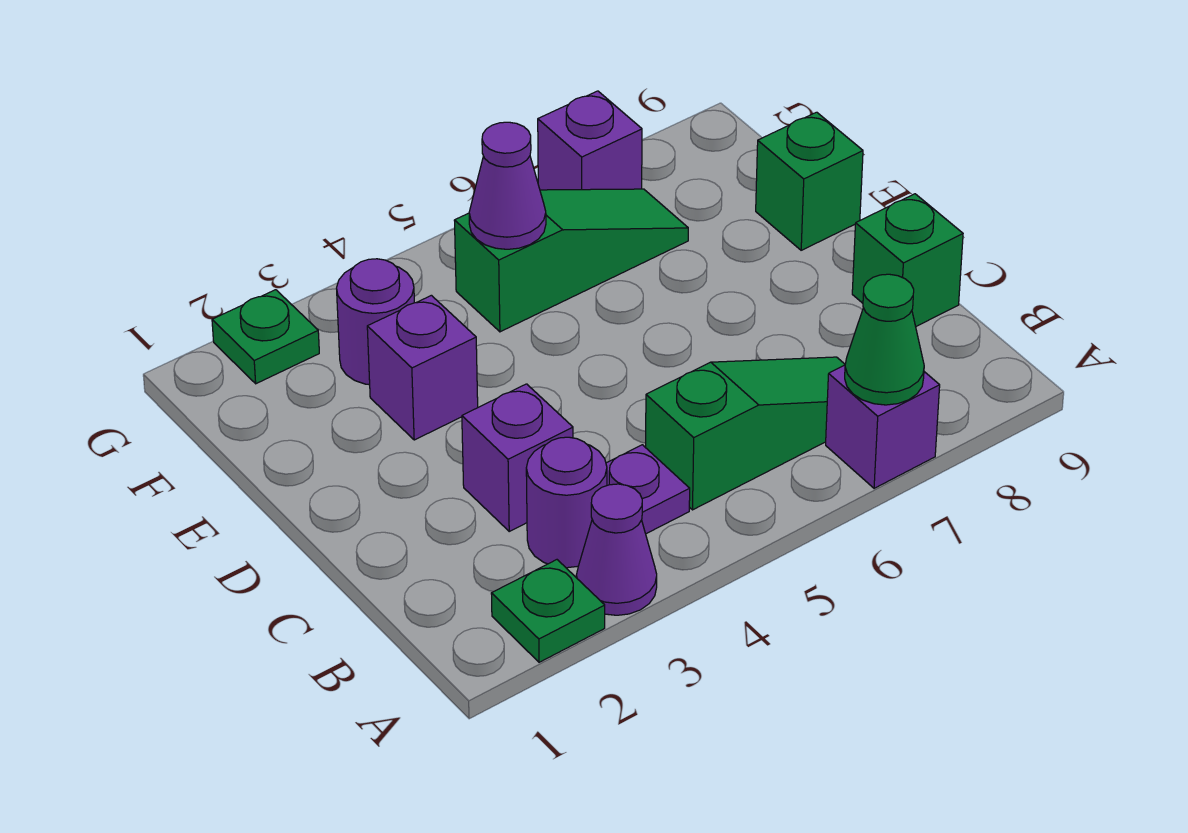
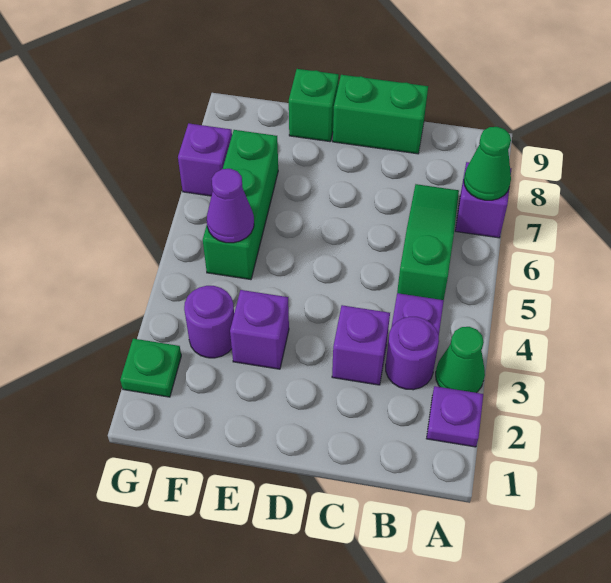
green plate A2 level 1 -> purple plate A2 level 1
purple cone A3 level 1 -> green cone A3 level 1
green brick C9 level 1 -> green brick C9:D9 level 1
green slope F5:F7 level 1 top 5 -> green brick F5:F7 level 1

